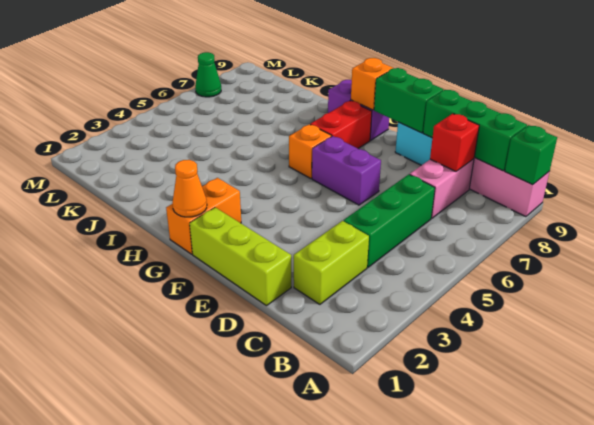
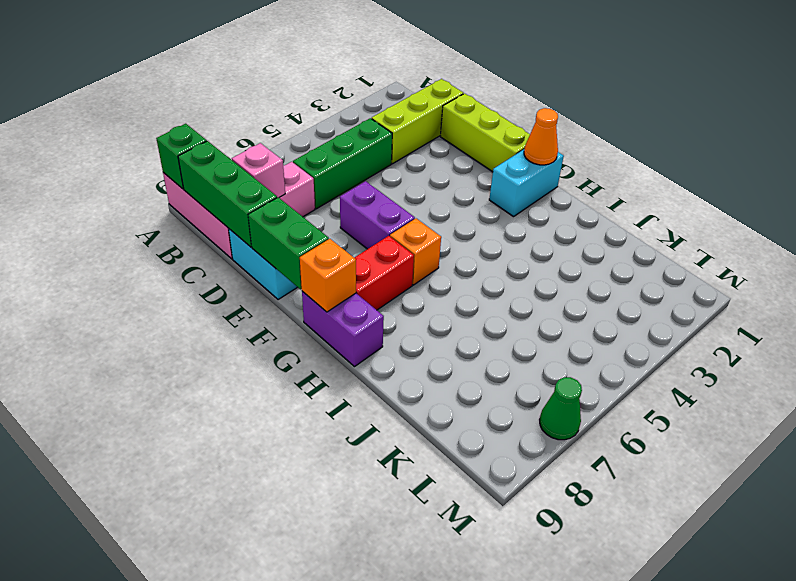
lime brick C2:C3 level 1 -> lime brick C1:C3 level 1
red brick C8 level 2 -> pink brick C8 level 2
orange brick G1:G2 level 1 -> cyan brick G1:G2 level 1

